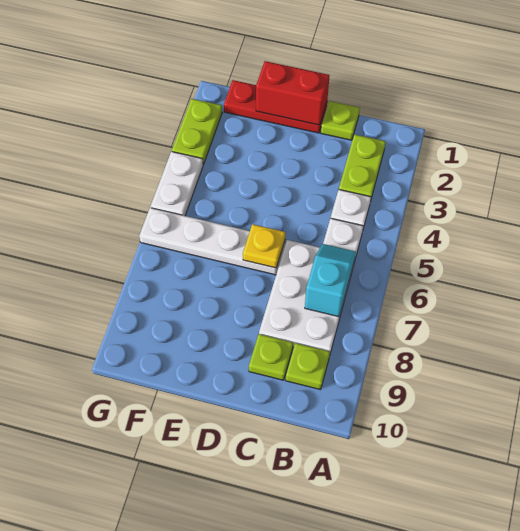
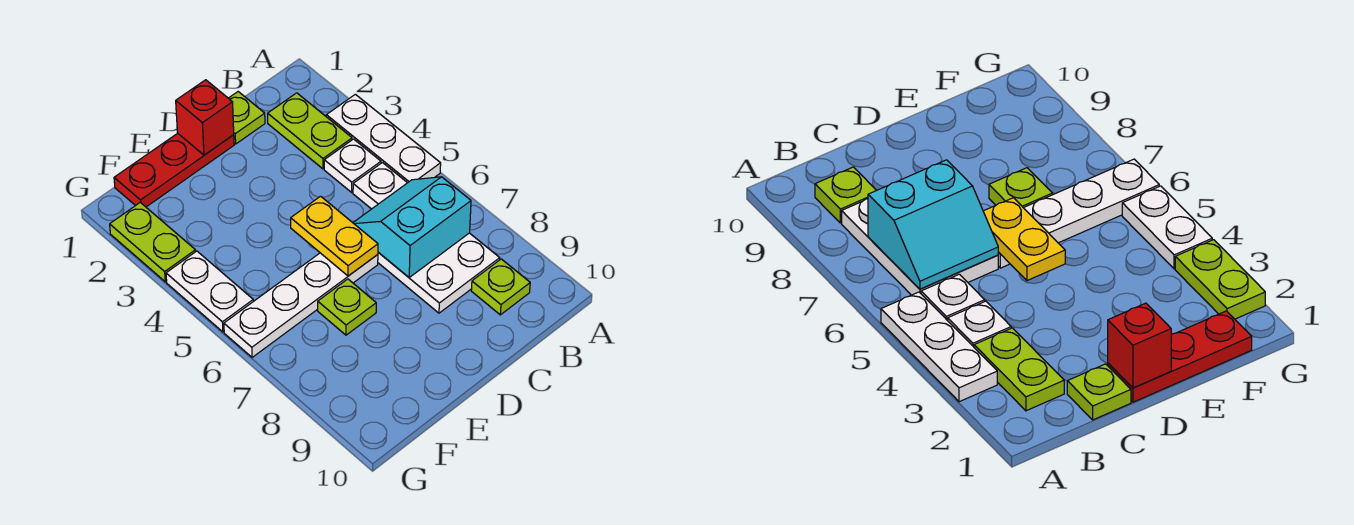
none -> white plate A3:A5 level 1
cyan slope B6:B7 level 2 top 7 -> cyan slope B6:C7 level 2 top 7
lime plate C9 level 1 -> lime plate E7 level 1
red brick D1:E1 level 2 -> red brick D1 level 2
yellow plate D6 level 2 -> yellow plate D5:D6 level 2

